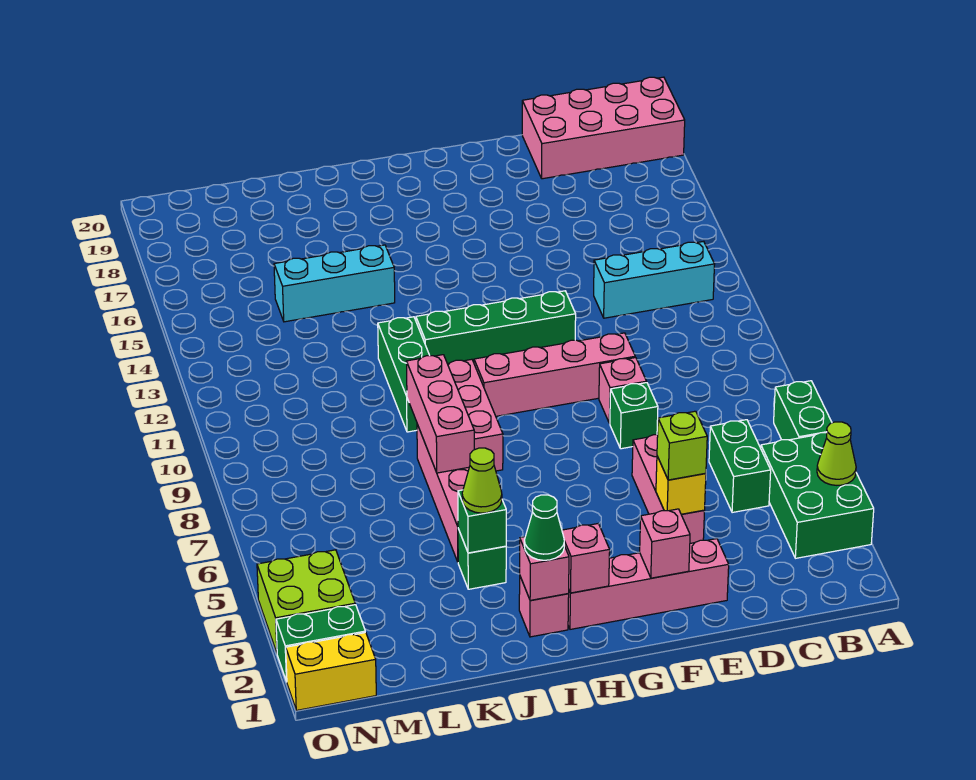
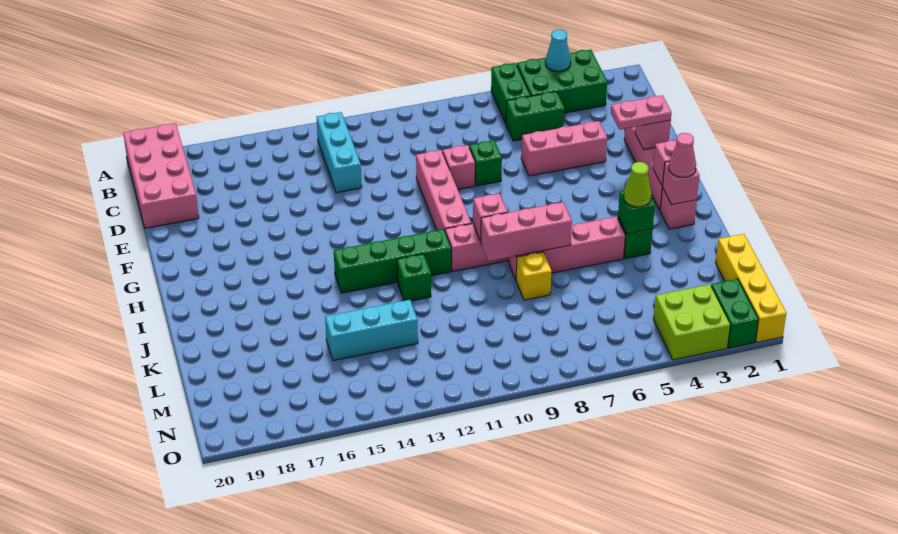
lime cone A4 level 2 -> cyan cone A4 level 2
green brick A6:A7 level 1 -> green brick A6:B6 level 1
yellow brick E4 level 2 -> yellow brick K8 level 1
lime brick E4 level 3 -> none
none -> pink plate F2:F3 level 3
green brick F12:I12 level 1 -> green brick I11:I14 level 1
green cone I2 level 3 -> pink cone I2 level 3
none -> pink brick I9 level 2
green brick J10:J12 level 1 -> green brick J12 level 1
cyan brick J15:L15 level 1 -> cyan brick L13:L15 level 1
yellow brick N1:O1 level 1 -> yellow brick L1:O1 level 1

